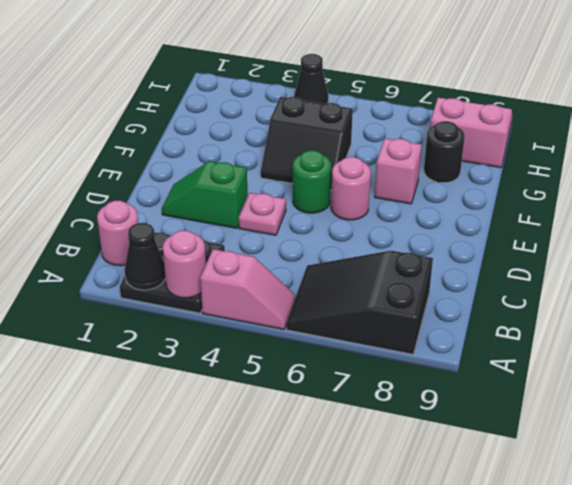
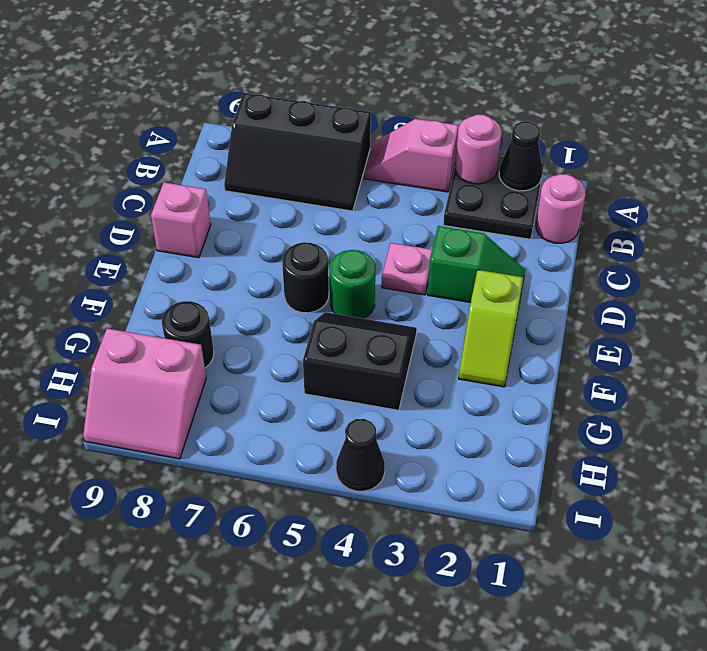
black slope A6:B8 level 1 top 8 -> black slope A6:B8 level 1 top A
none -> lime slope E2:F2 level 1 top E
pink round brick E6 level 1 -> black round brick E6 level 1
pink brick F7 level 1 -> pink brick D9 level 1

